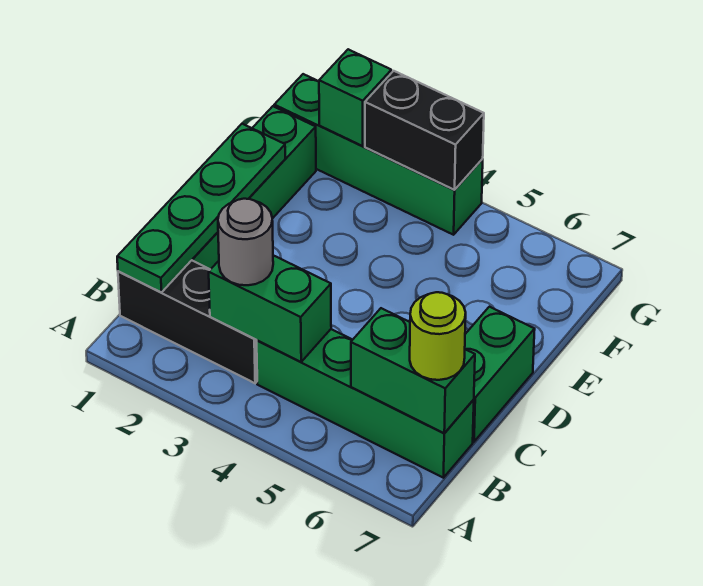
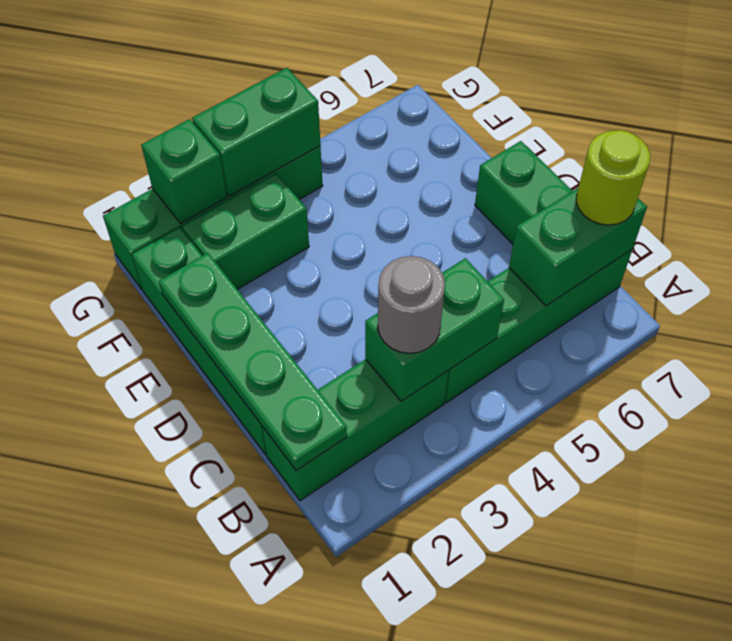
black brick B1:B3 level 1 -> green brick B1:B3 level 1
none -> green brick F2:F3 level 1
black brick G3:G4 level 2 -> green brick G3:G4 level 2

